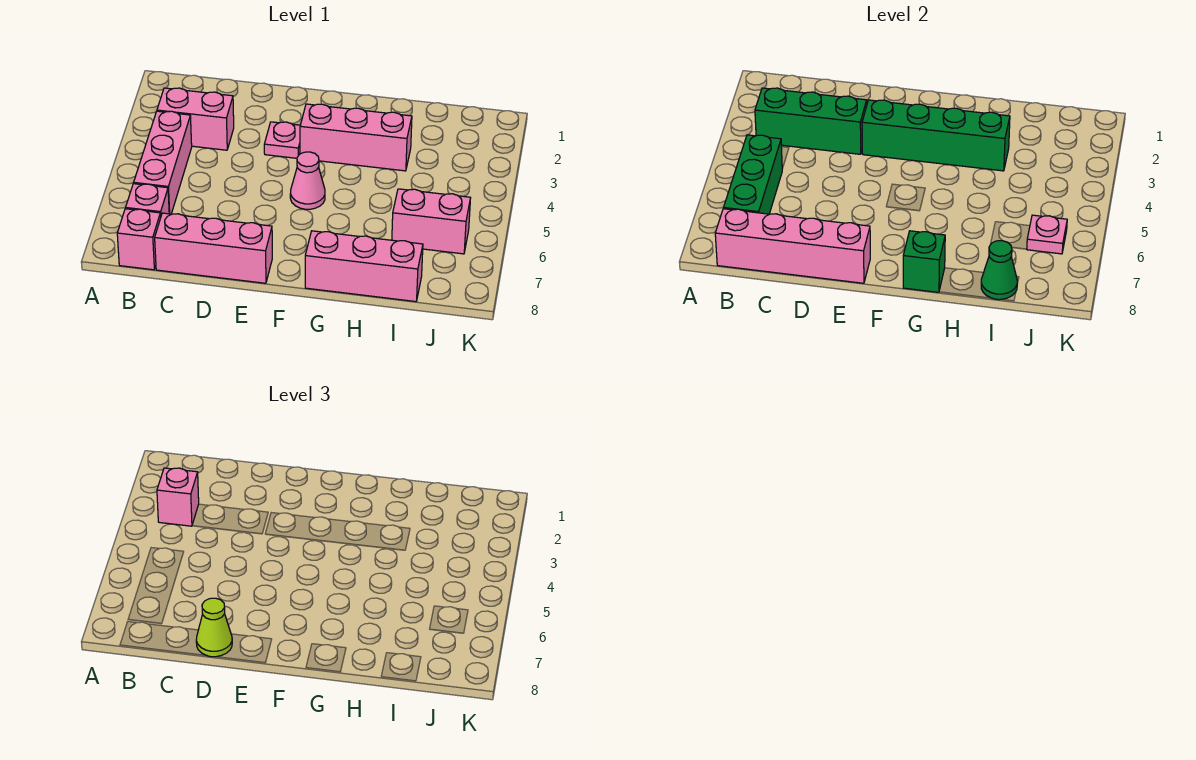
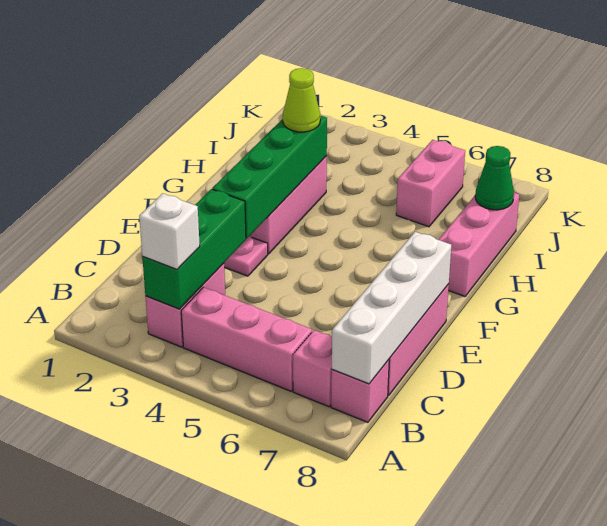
pink brick B3 level 3 -> white brick B3 level 3
green brick B5:B7 level 2 -> none
pink brick B8:E8 level 2 -> white brick B8:E8 level 2
lime cone D8 level 3 -> lime cone H3 level 3
pink cone F5 level 1 -> none
green brick G8 level 2 -> none
pink plate J6 level 2 -> none

